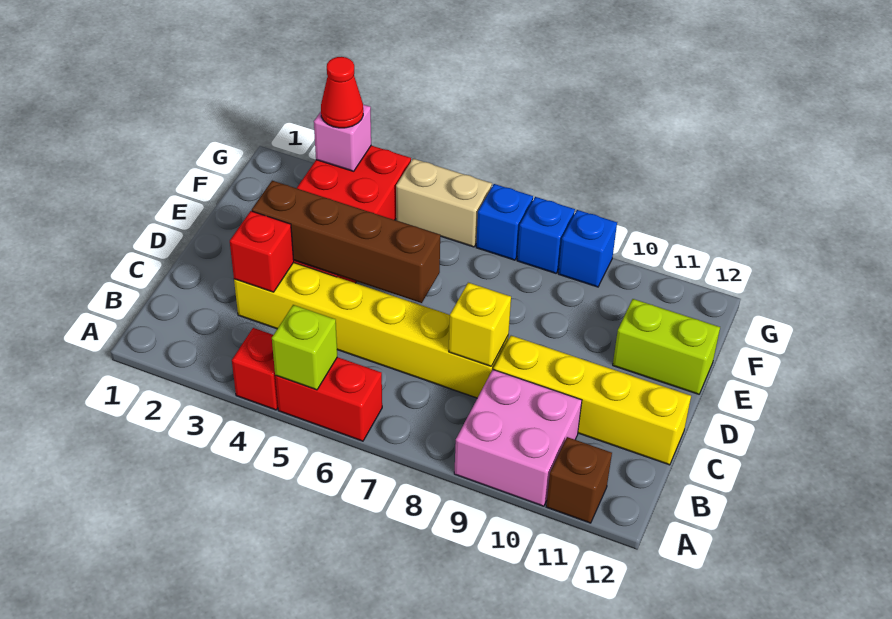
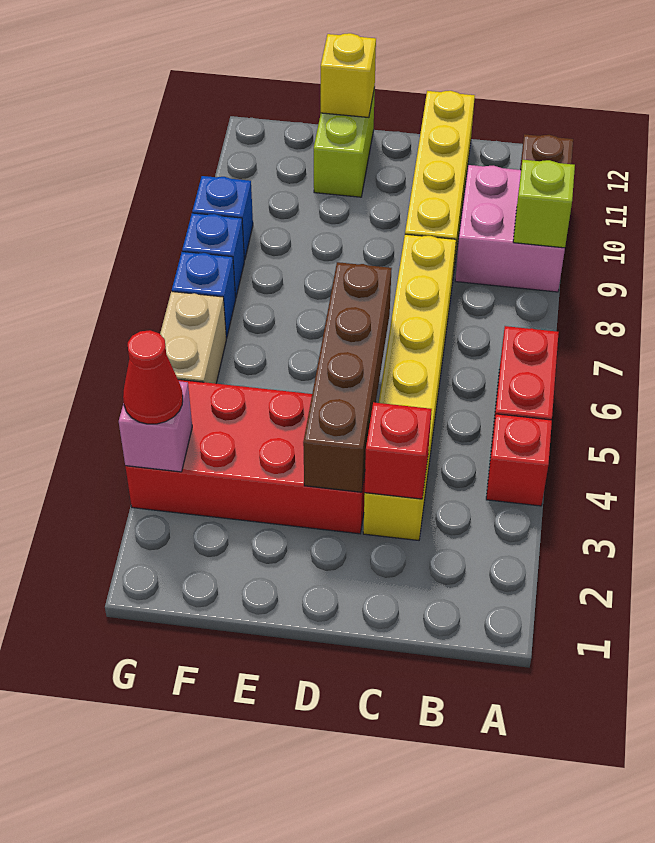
lime brick A5 level 2 -> lime brick A9 level 2
yellow brick C8 level 2 -> yellow brick E12 level 2

